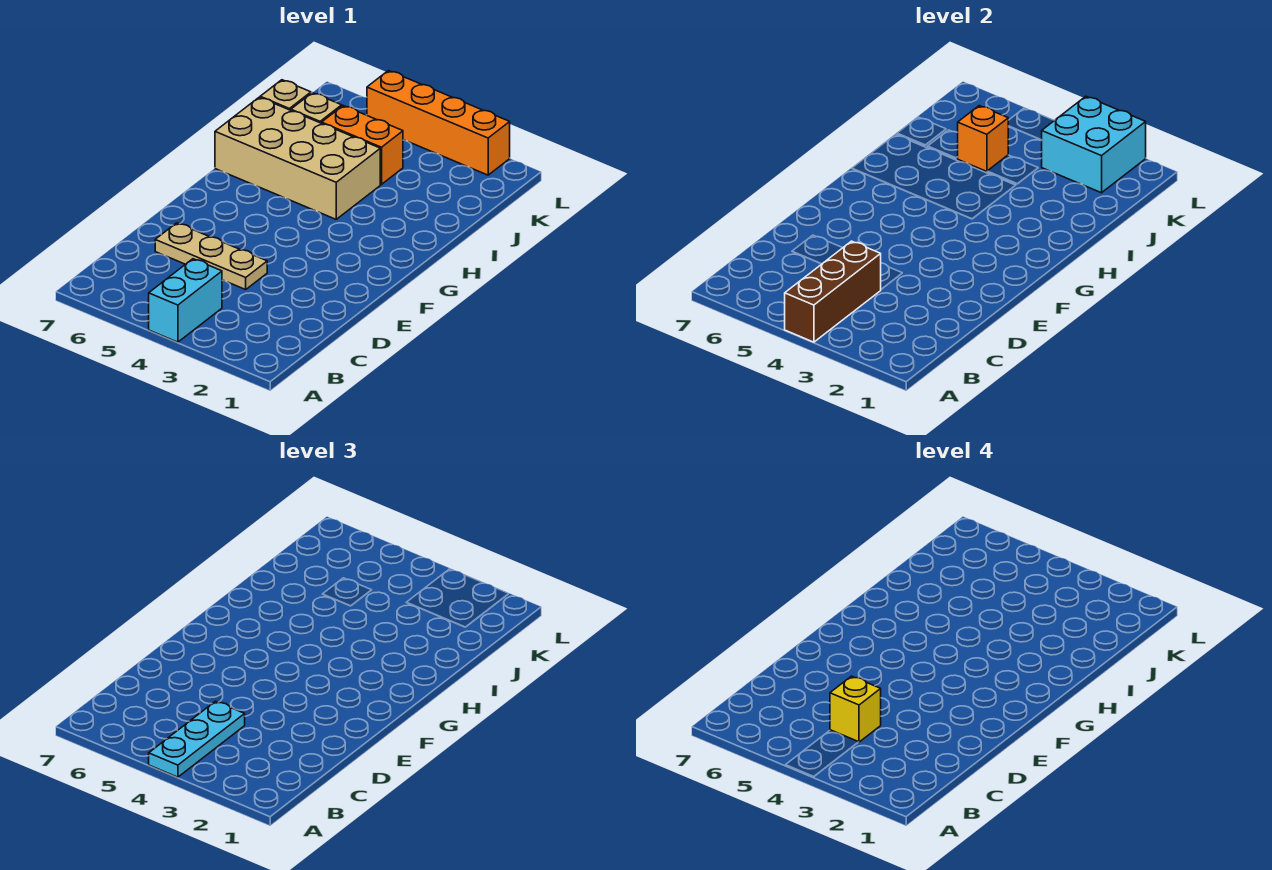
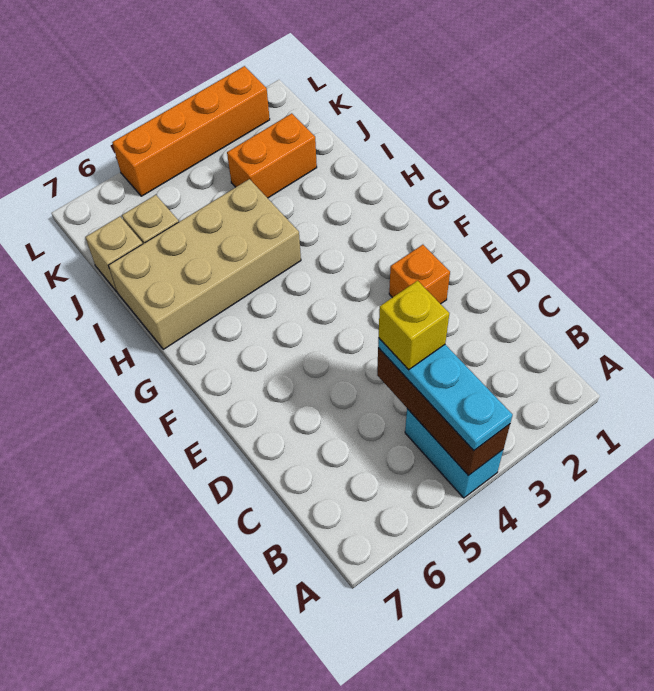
tan plate D4:D6 level 1 -> none
orange brick J4:J5 level 1 -> orange brick J2:J3 level 1
orange brick J5 level 2 -> orange brick E2 level 1
cyan brick K2:L3 level 2 -> none

